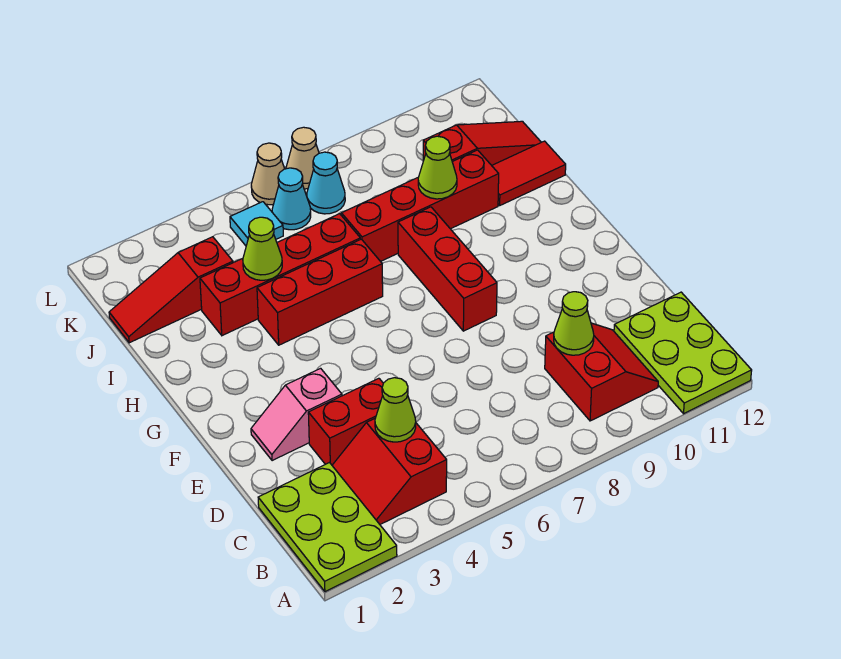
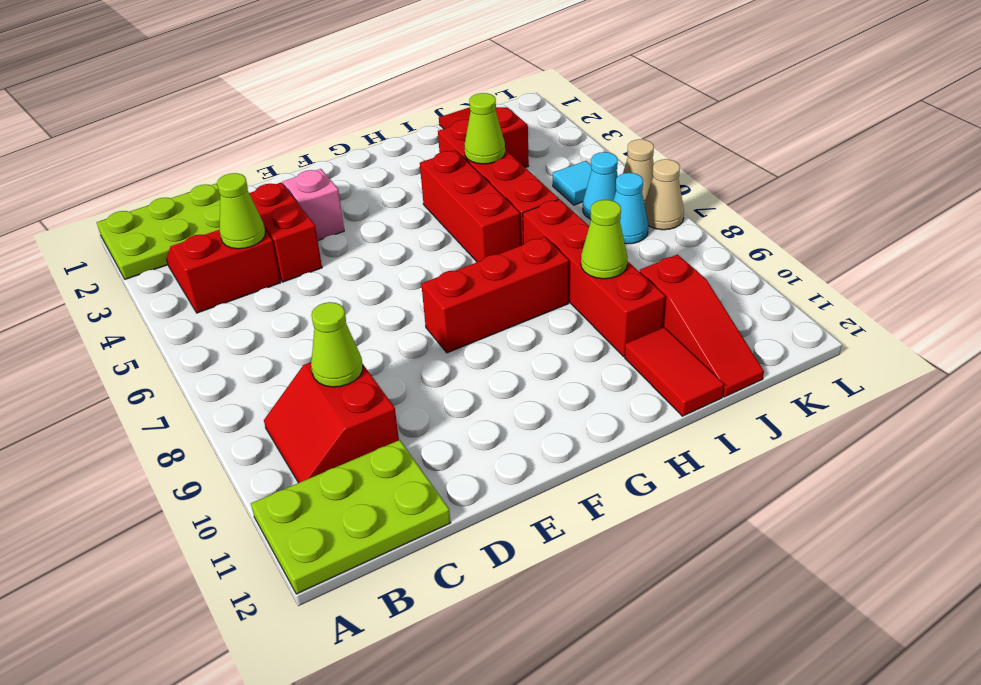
red slope B9:C10 level 1 top 9 -> red slope B9:C10 level 1 top C

